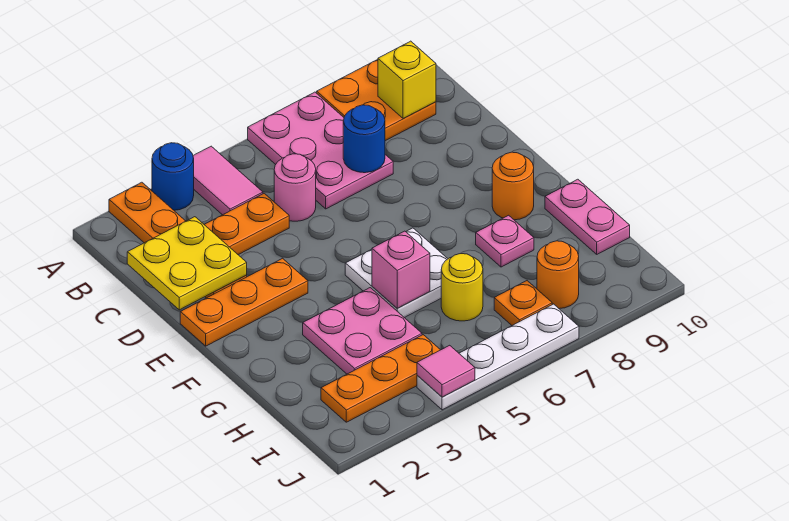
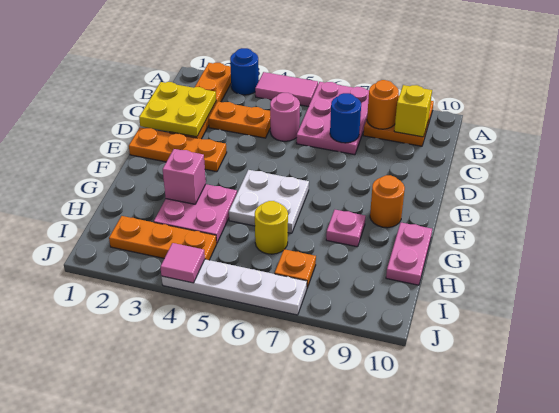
pink tile A4:B4 level 1 -> pink tile A4:A5 level 1
pink brick G5 level 2 -> pink brick G3 level 2
orange round brick I8 level 1 -> orange round brick B8 level 2

